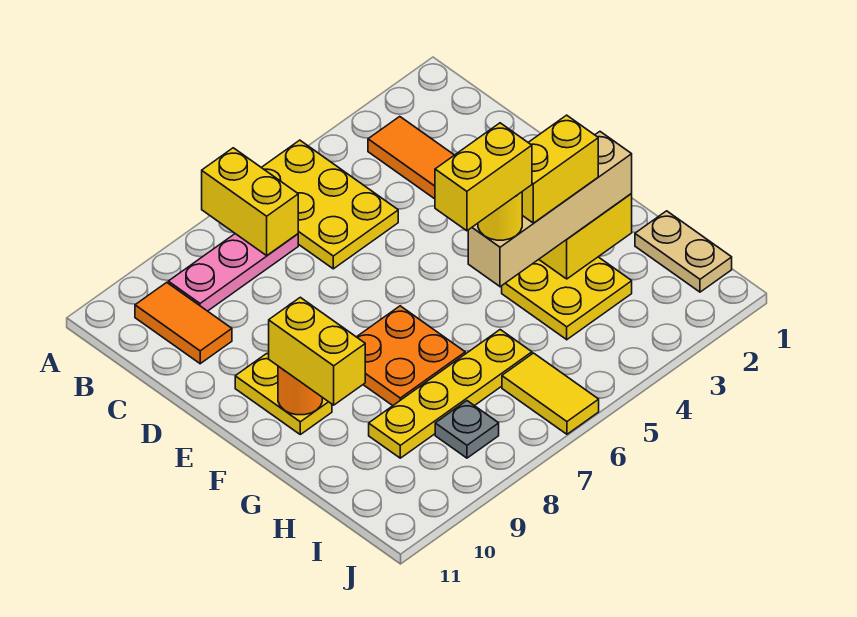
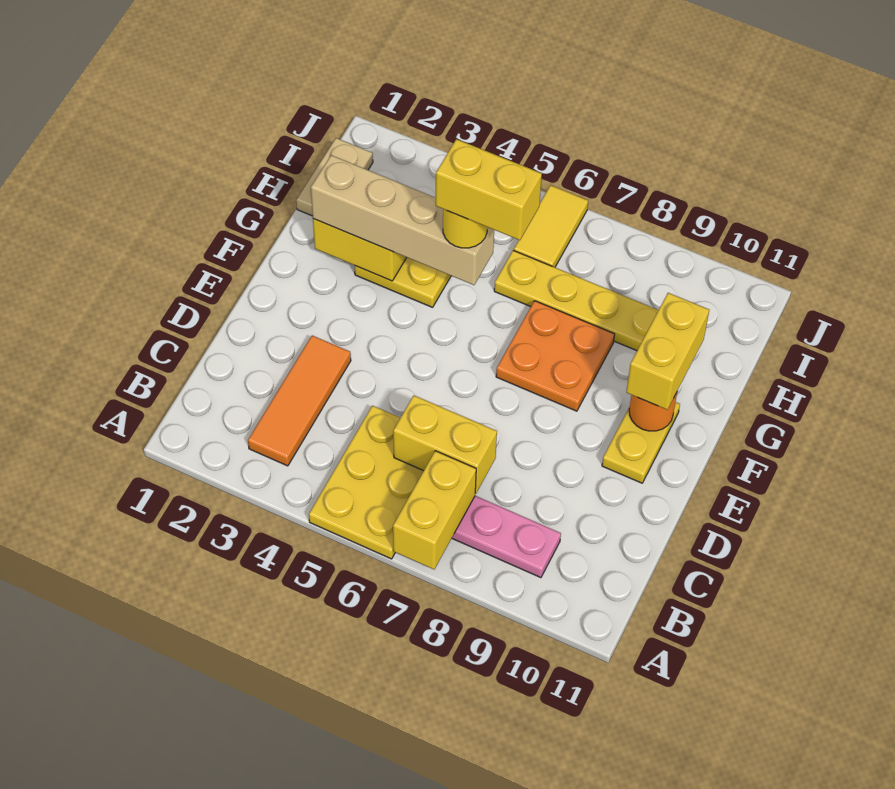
orange tile B10:C10 level 1 -> none
yellow brick G3:G4 level 4 -> yellow brick C6:C7 level 2
grey plate I8 level 1 -> none

